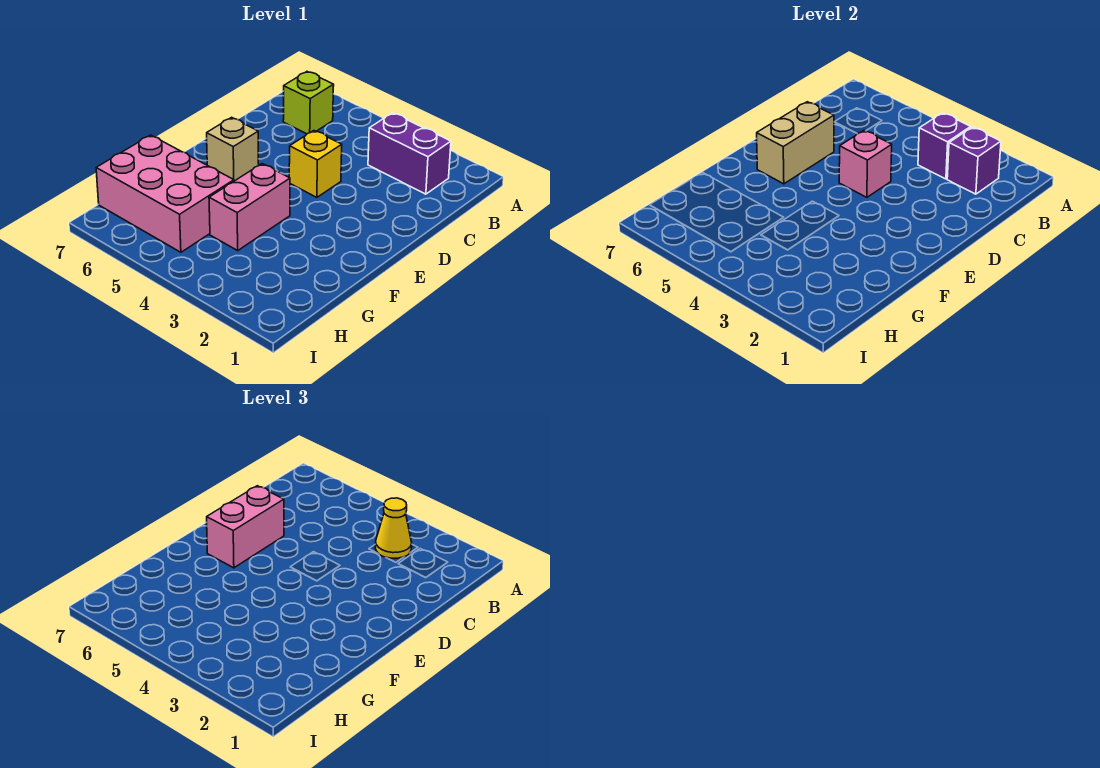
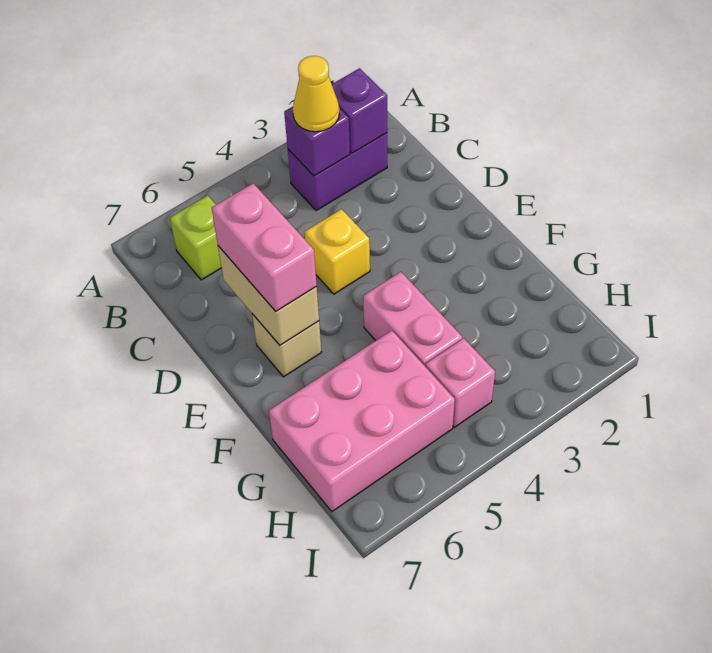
pink brick D4 level 2 -> pink brick H4 level 1

